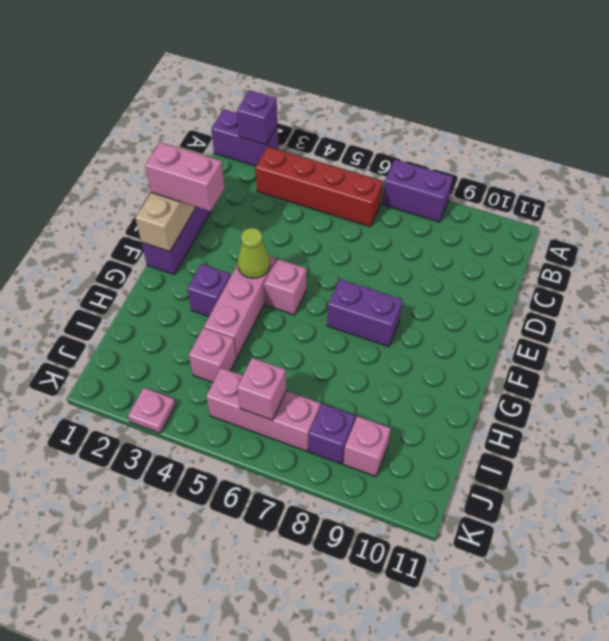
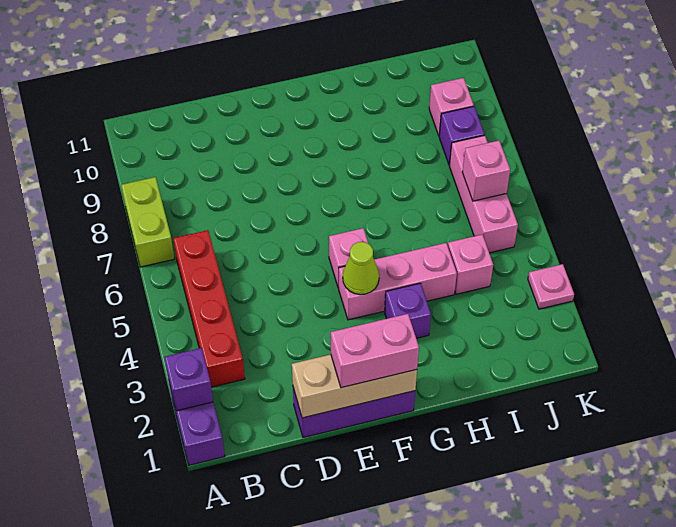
purple brick A7:A8 level 1 -> lime brick A7:A8 level 1
pink brick E1:E2 level 3 -> pink brick E1:F1 level 3
purple brick F7:F8 level 1 -> none

